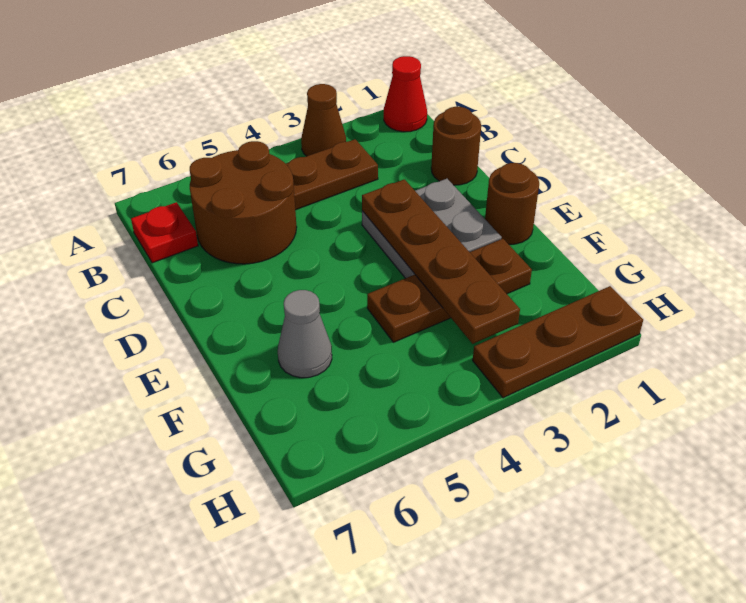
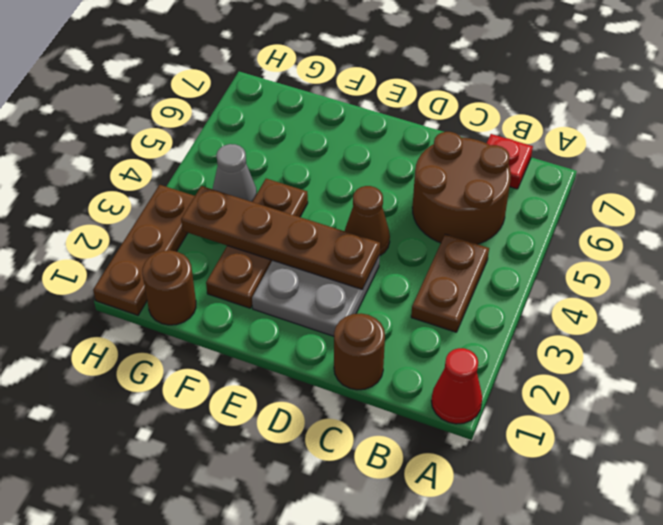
brown cone A3 level 1 -> brown cone D4 level 1
brown round brick E1 level 1 -> brown round brick G1 level 1
grey cone F6 level 1 -> grey cone G4 level 1

